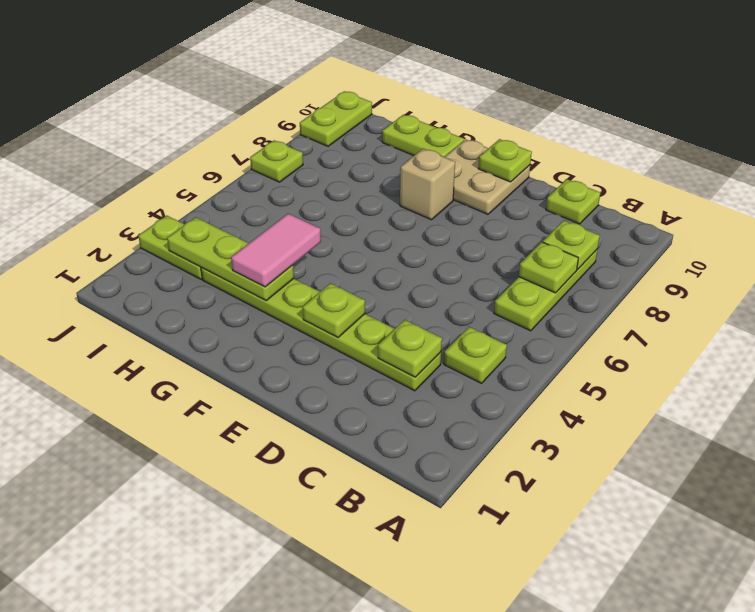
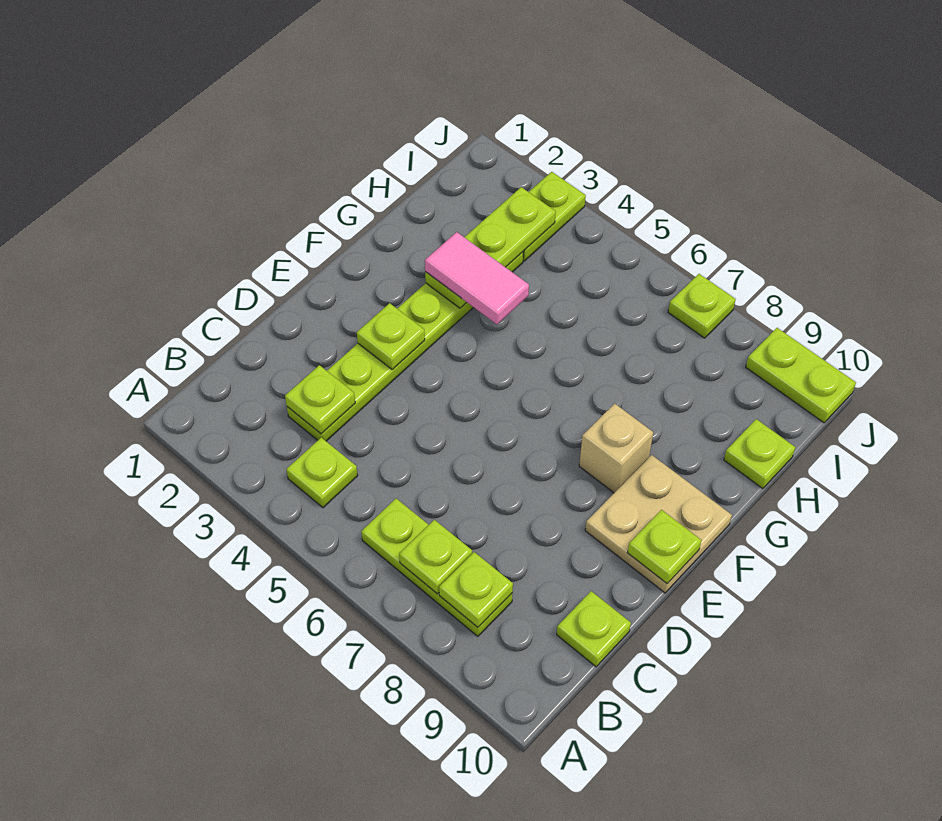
lime plate G10:H10 level 1 -> lime plate H10 level 1

